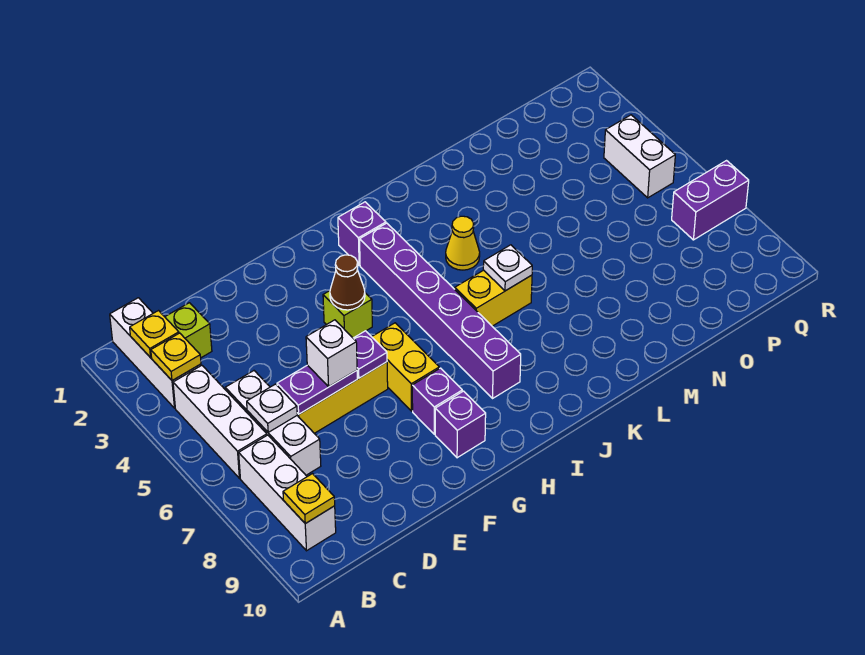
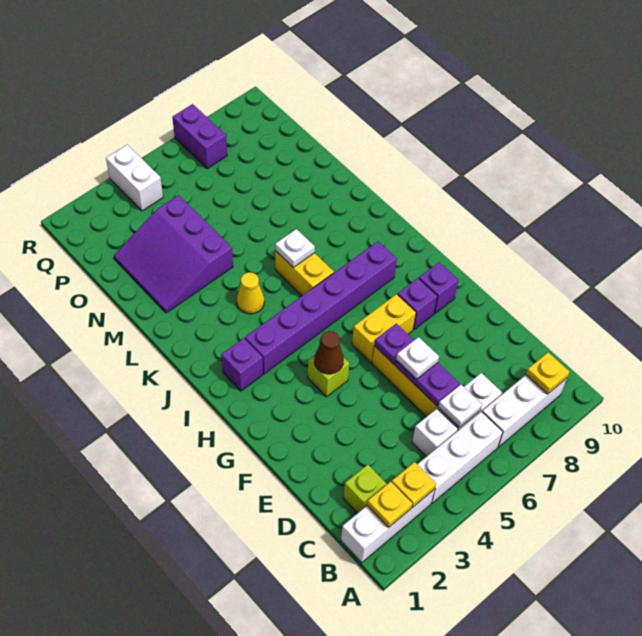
white brick E6 level 3 -> white plate E6 level 3
none -> purple slope M2:O4 level 1 top 4
white brick Q4:Q5 level 1 -> white brick Q4:R4 level 1

